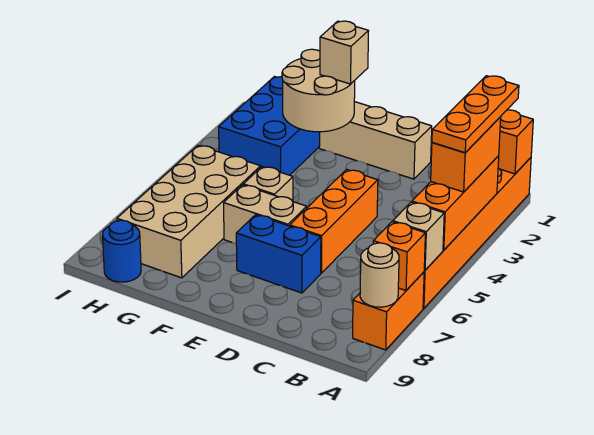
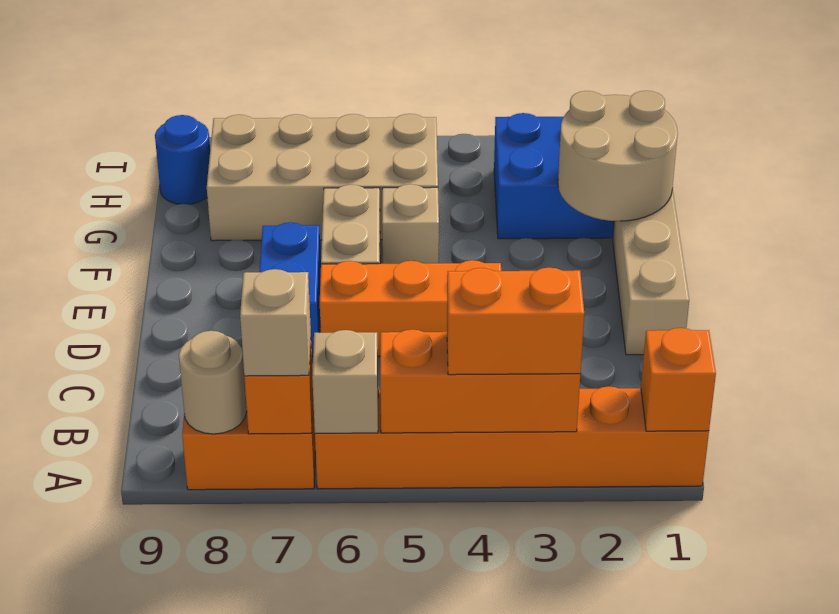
orange plate A2:A4 level 4 -> none
tan brick F1 level 3 -> tan brick A7 level 3

